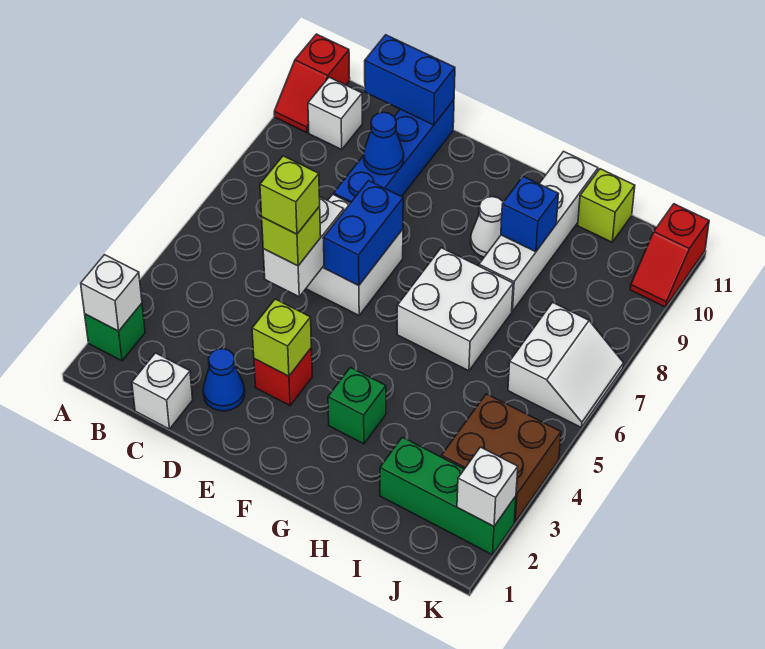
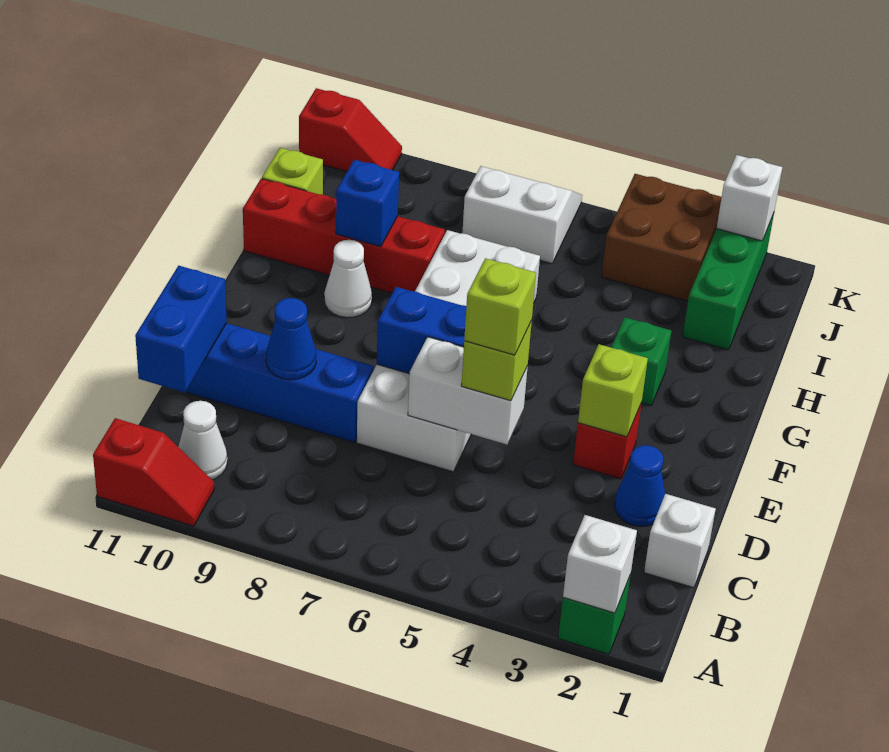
white brick B10 level 1 -> white cone B10 level 1
white brick H8:H11 level 1 -> red brick H8:H11 level 1

